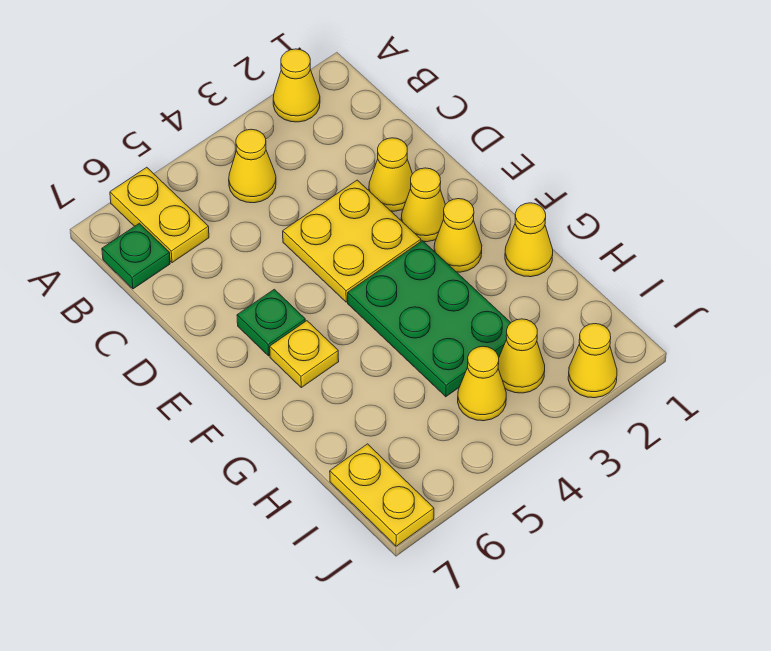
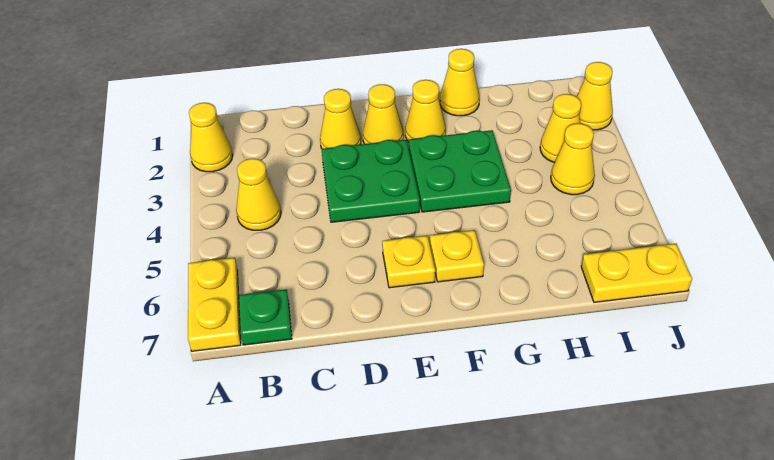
yellow plate A6:B6 level 1 -> yellow plate A6:A7 level 1
yellow plate D3:E4 level 1 -> green plate D3:E4 level 1
green plate E6 level 1 -> yellow plate E6 level 1
green plate F3:H4 level 1 -> green plate F3:G4 level 1

